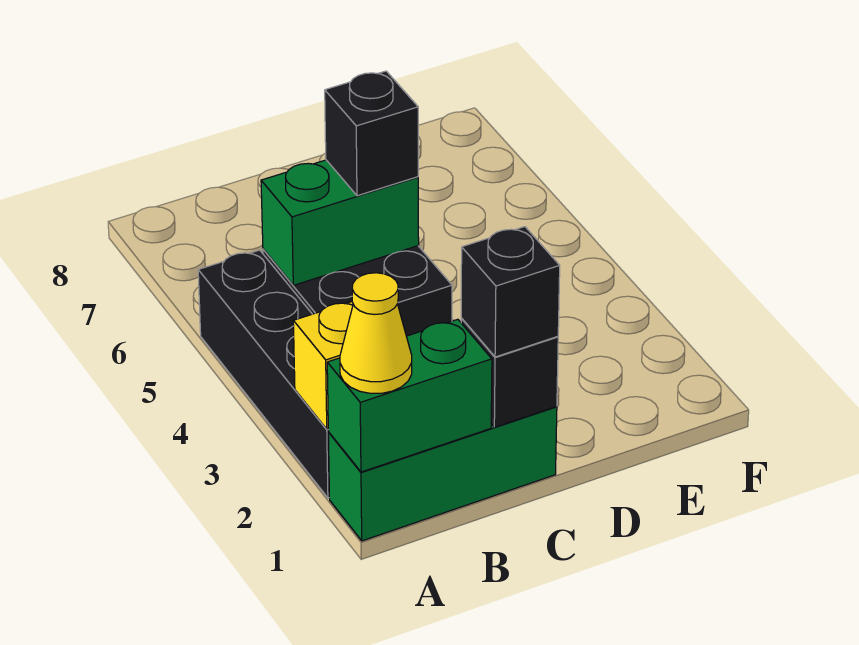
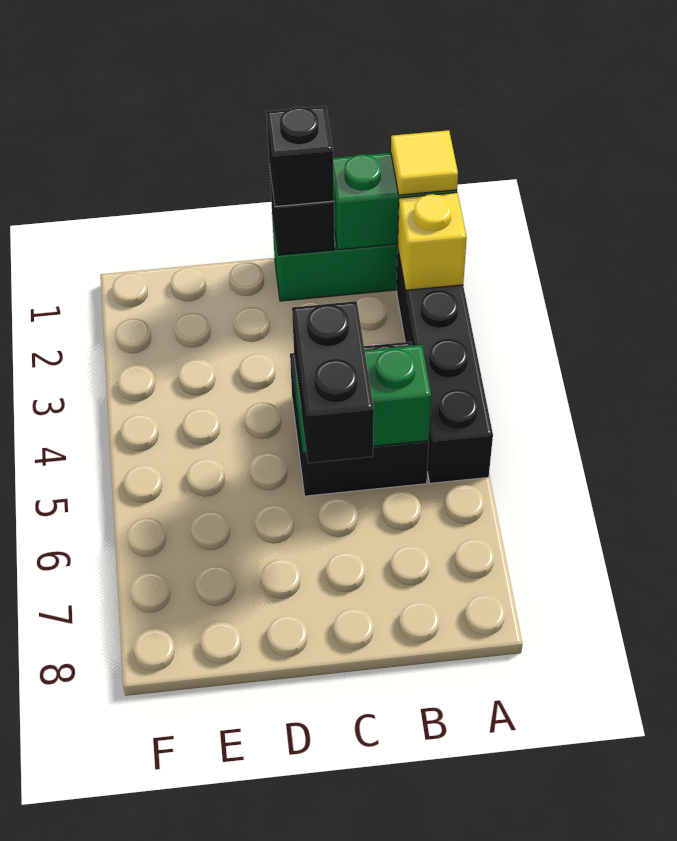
yellow cone A1 level 3 -> yellow tile A1 level 3
black brick C5 level 3 -> black brick C5:C6 level 3

